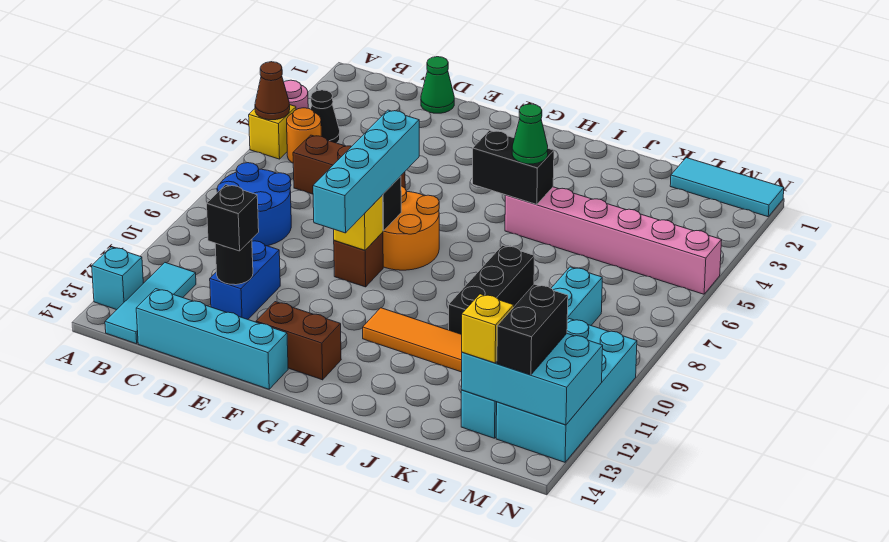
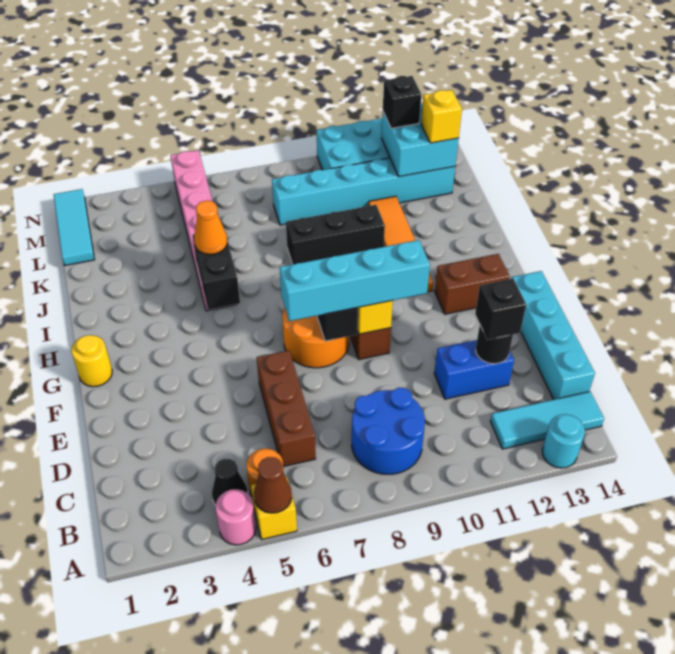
cyan brick A13 level 1 -> cyan round brick A13 level 1
green cone D1 level 1 -> none
brown brick F13:G13 level 1 -> brown brick G12:G13 level 1
none -> yellow round brick G1 level 1
green cone I5 level 3 -> orange cone I5 level 3
cyan brick L12:N13 level 2 -> cyan brick L12:M13 level 2
black brick M12:M13 level 3 -> black brick M12 level 3

